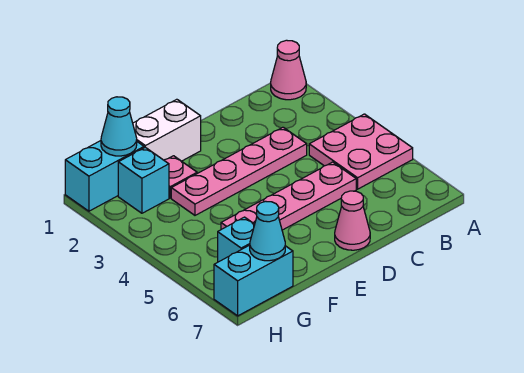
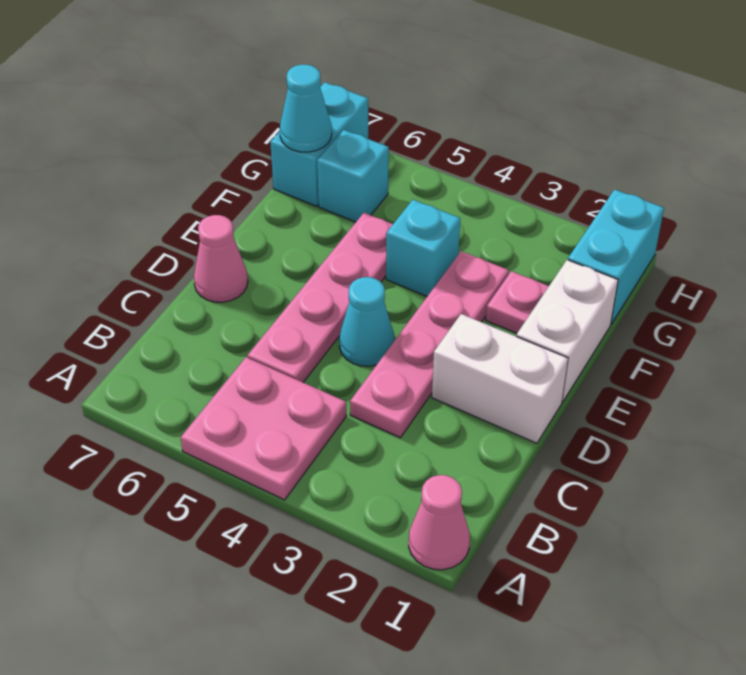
none -> white brick D1:D2 level 1
cyan cone G1 level 2 -> cyan cone D4 level 1
cyan brick G2 level 1 -> cyan brick F4 level 1

